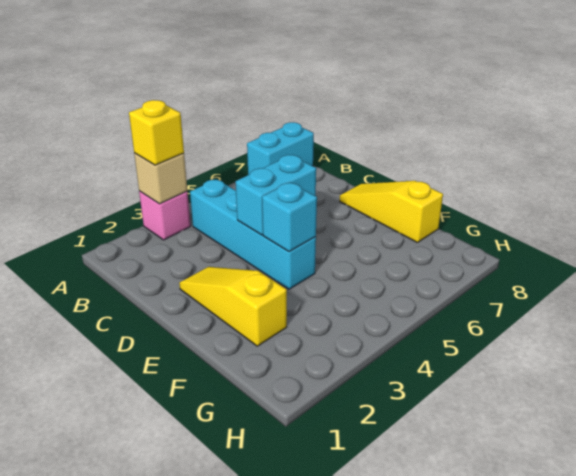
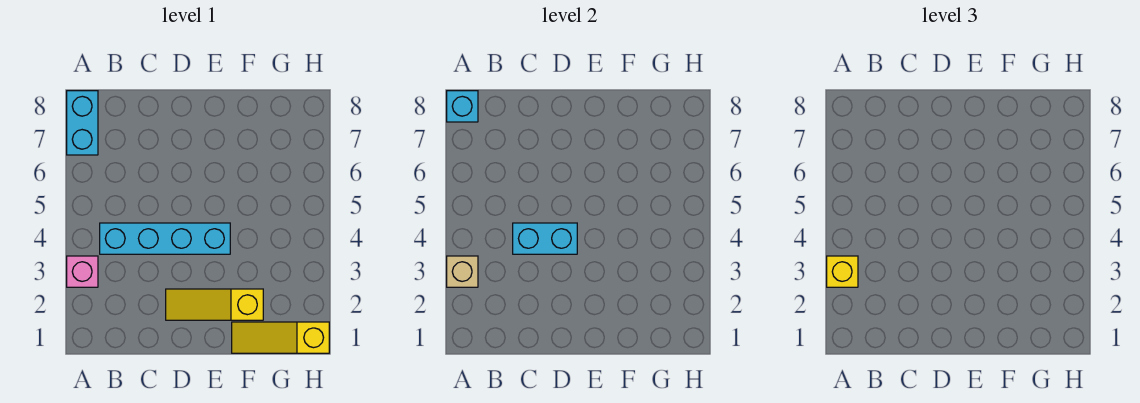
cyan brick D4:D5 level 2 -> cyan brick C4:D4 level 2
yellow slope D8:F8 level 1 top F -> yellow slope F1:H1 level 1 top H
cyan brick E4 level 2 -> cyan brick A8 level 2

